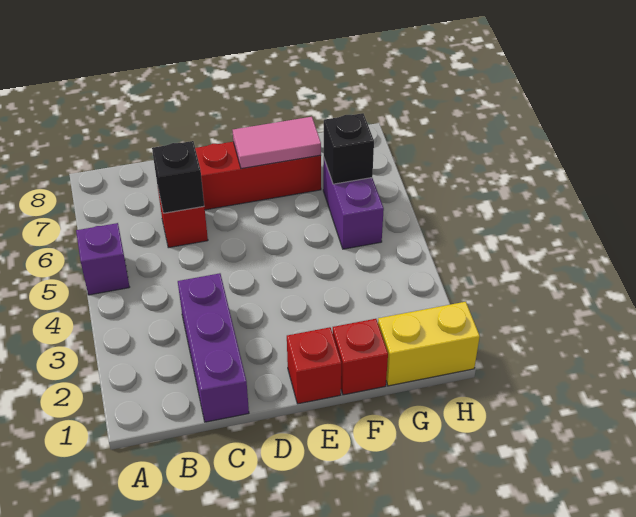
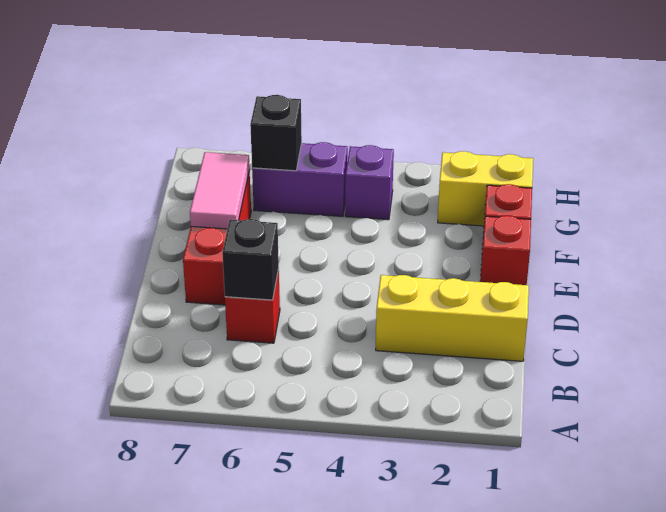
purple brick A5 level 1 -> purple brick G4 level 1
purple brick C1:C3 level 1 -> yellow brick C1:C3 level 1
yellow brick G1:H1 level 1 -> yellow brick G1:G2 level 1

